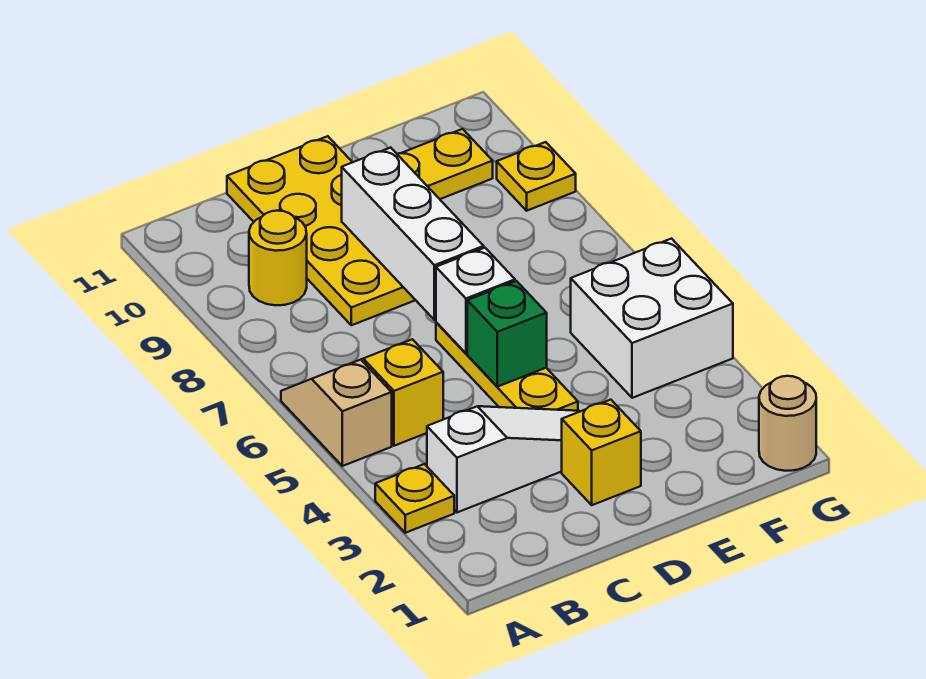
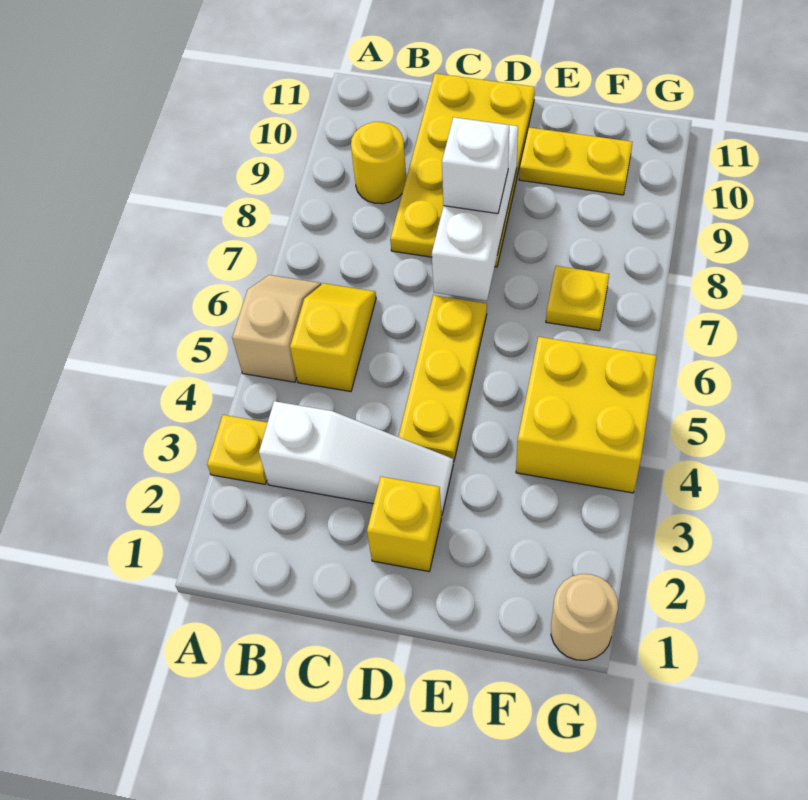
green brick D5 level 2 -> none
white brick D6 level 2 -> white brick D8 level 3
white brick F4:G5 level 1 -> yellow brick F4:G5 level 1
yellow plate G9 level 1 -> yellow plate F7 level 1

